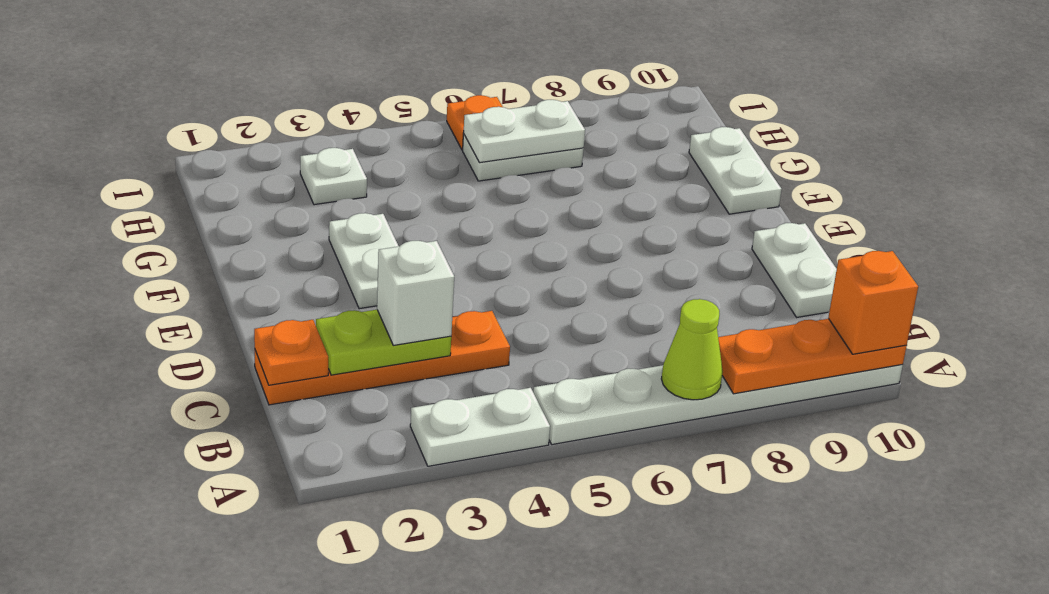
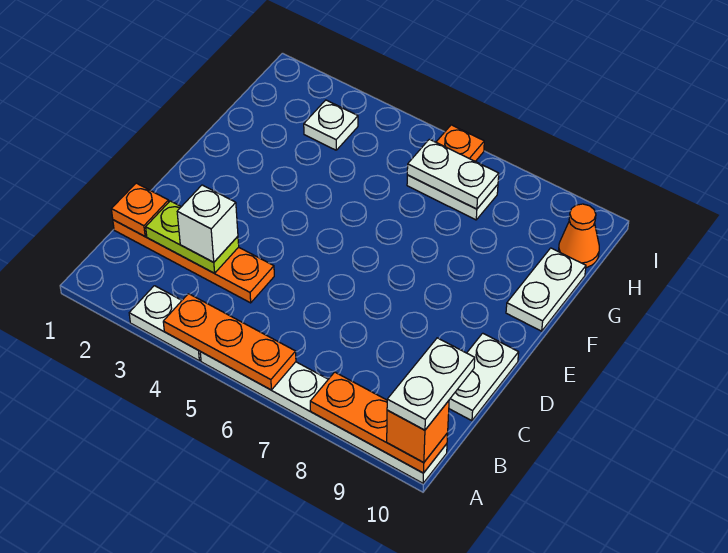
none -> orange plate A4:A6 level 2
lime cone A7 level 2 -> none
white plate E3:F3 level 1 -> white plate A10:B10 level 4
none -> orange cone H10 level 1

